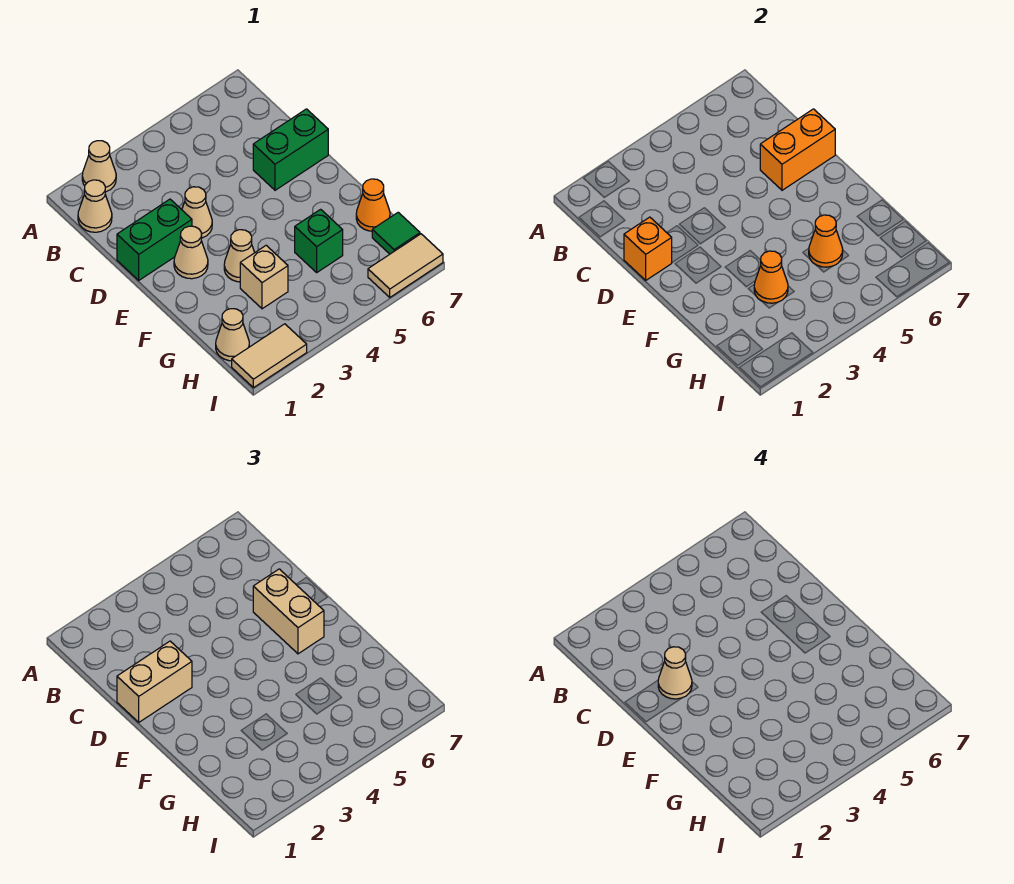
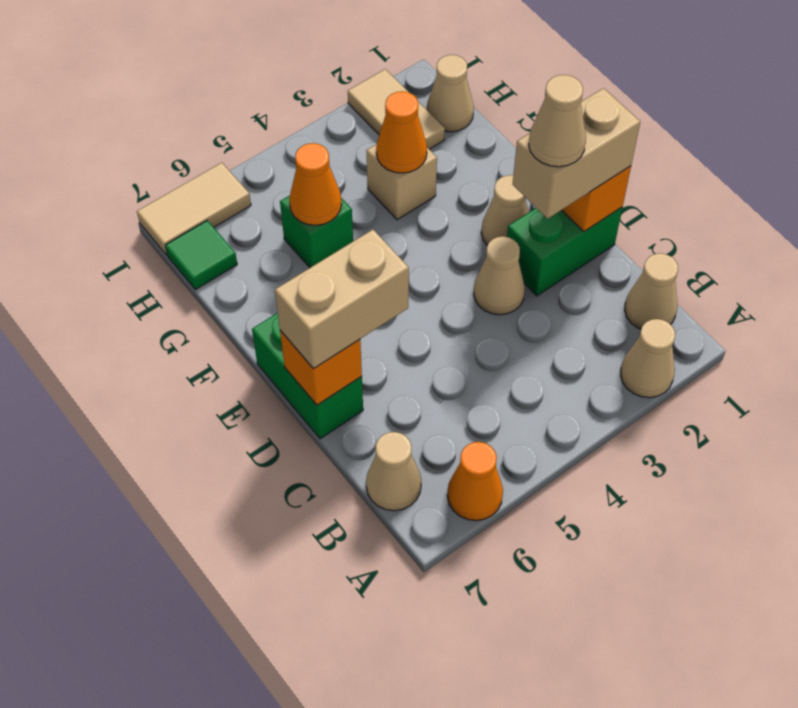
green brick D6:D7 level 1 -> green brick D7:E7 level 1
orange brick D6:D7 level 2 -> orange brick D7 level 2
tan brick D6:E6 level 3 -> tan brick D6:D7 level 3
tan cone F3 level 1 -> tan cone B7 level 1
orange cone G7 level 1 -> orange cone A6 level 1
tan tile I1:I2 level 1 -> tan tile H2:I2 level 1

